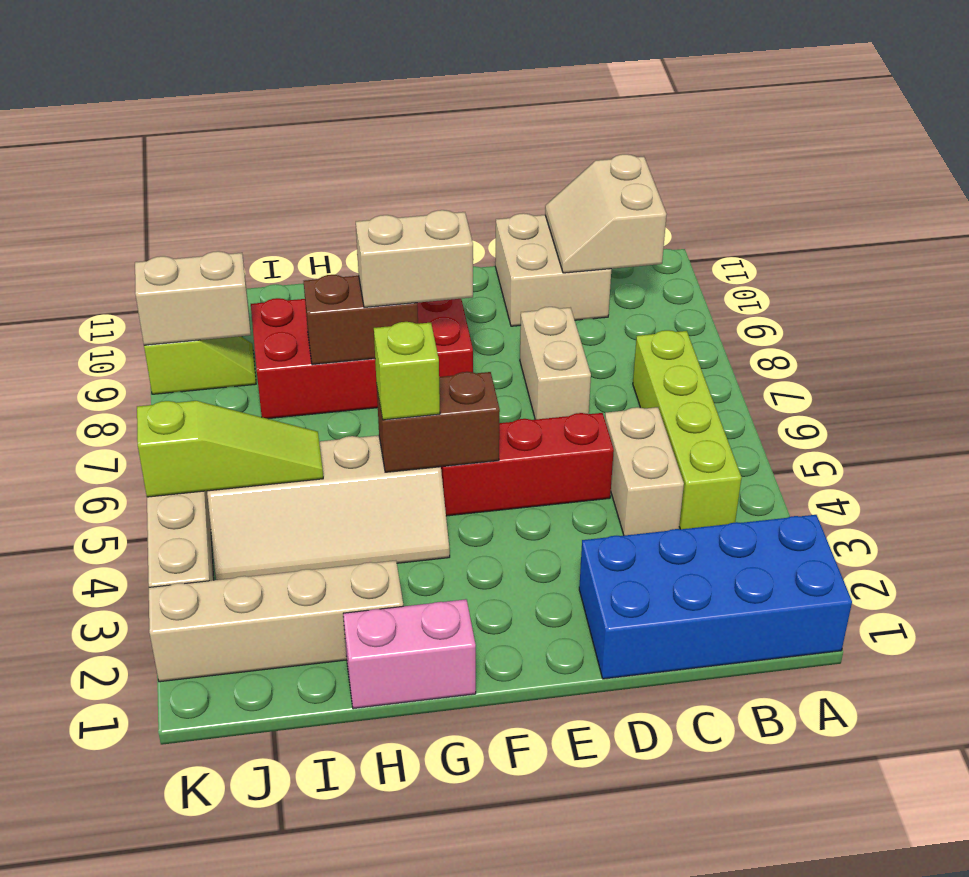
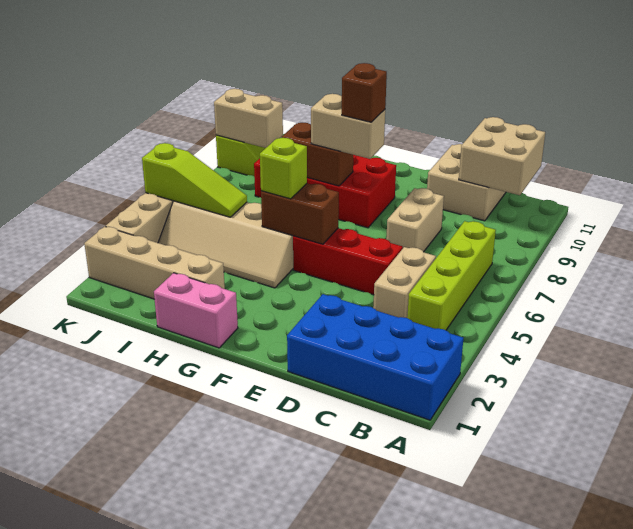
tan slope B10:C11 level 2 top B -> tan brick B10:C11 level 2
none -> brown brick F8 level 4

